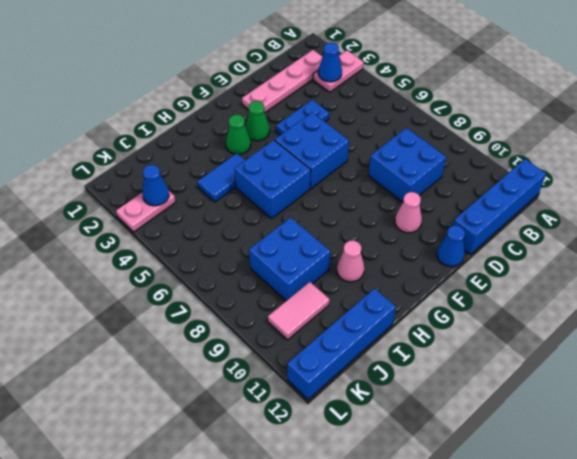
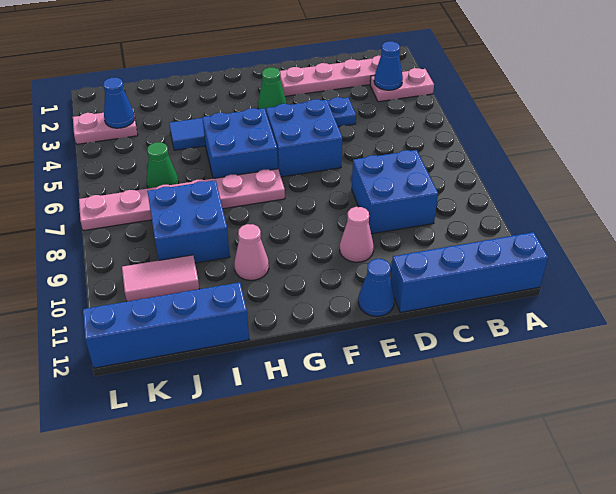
green cone G3 level 1 -> green cone J6 level 1
none -> pink plate G7:L7 level 1

